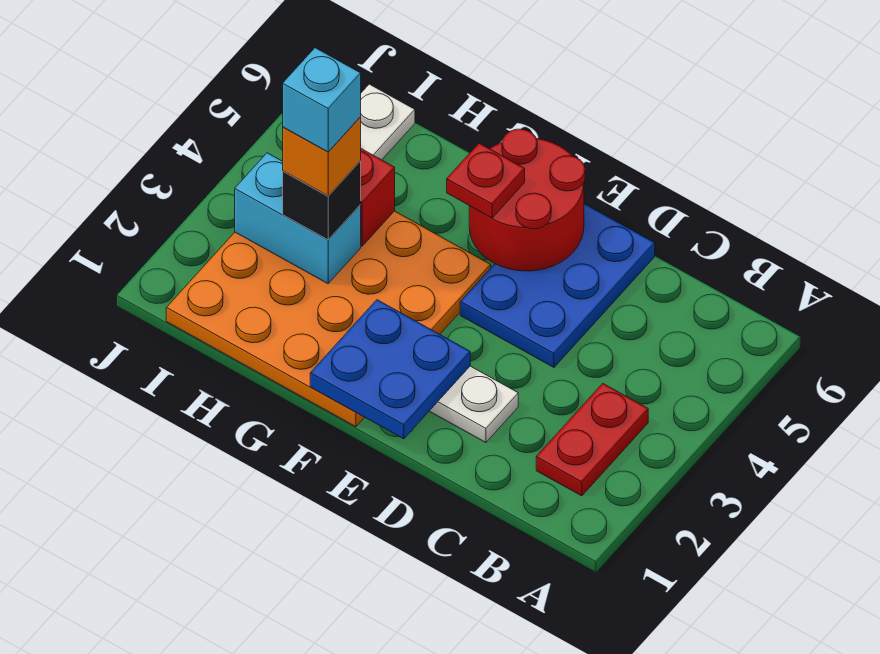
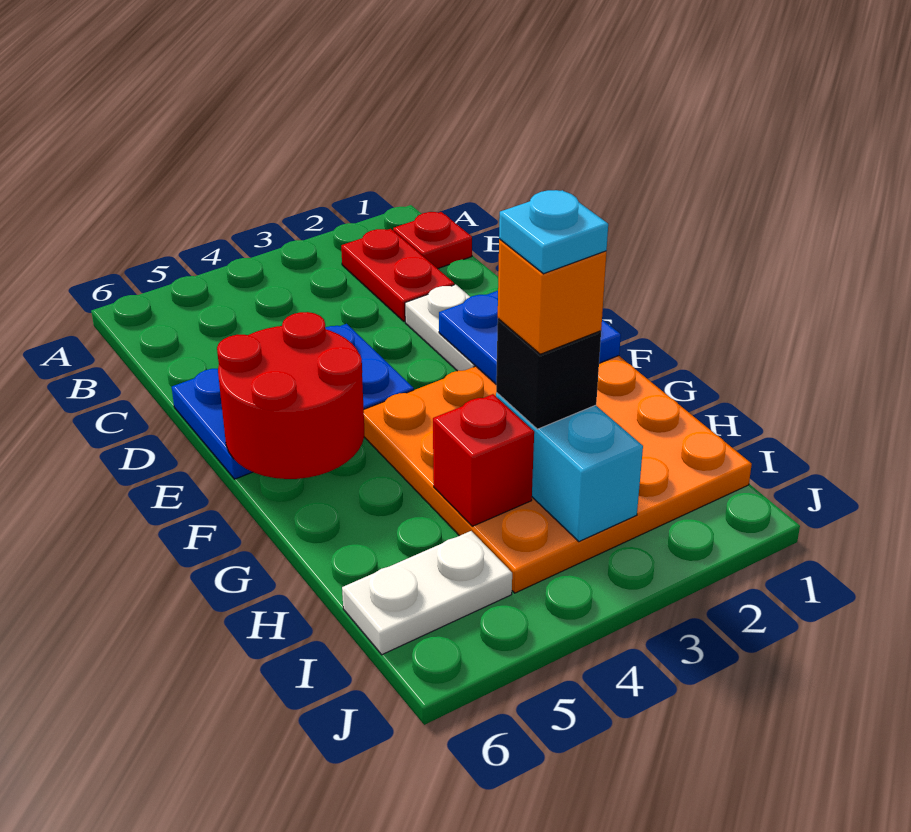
red plate B2:B3 level 1 -> red plate B2:C2 level 1
red plate F5 level 3 -> red plate B1 level 1
cyan brick H3 level 5 -> cyan plate H3 level 5

